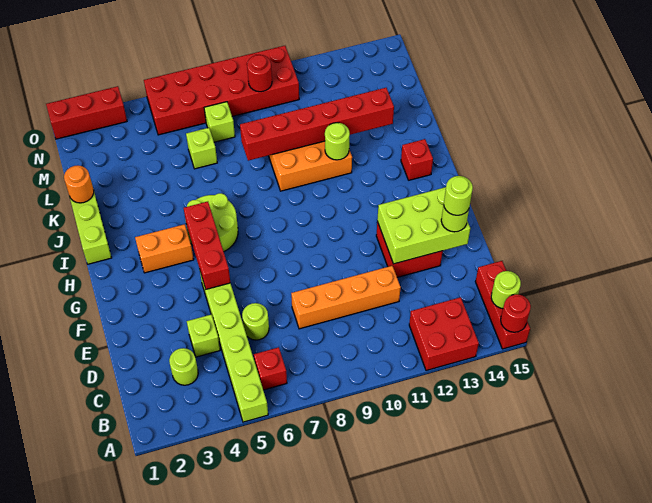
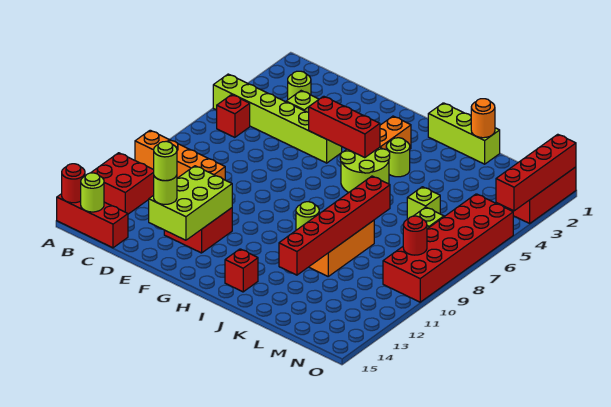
lime round brick D6 level 1 -> lime round brick I4 level 1
orange brick D8:D11 level 1 -> orange brick A10:D10 level 1
none -> red brick O1:O4 level 2

